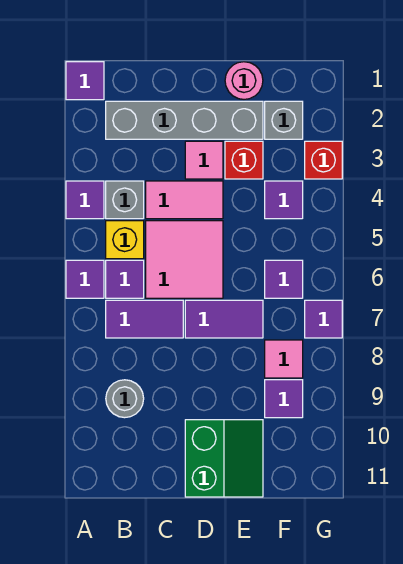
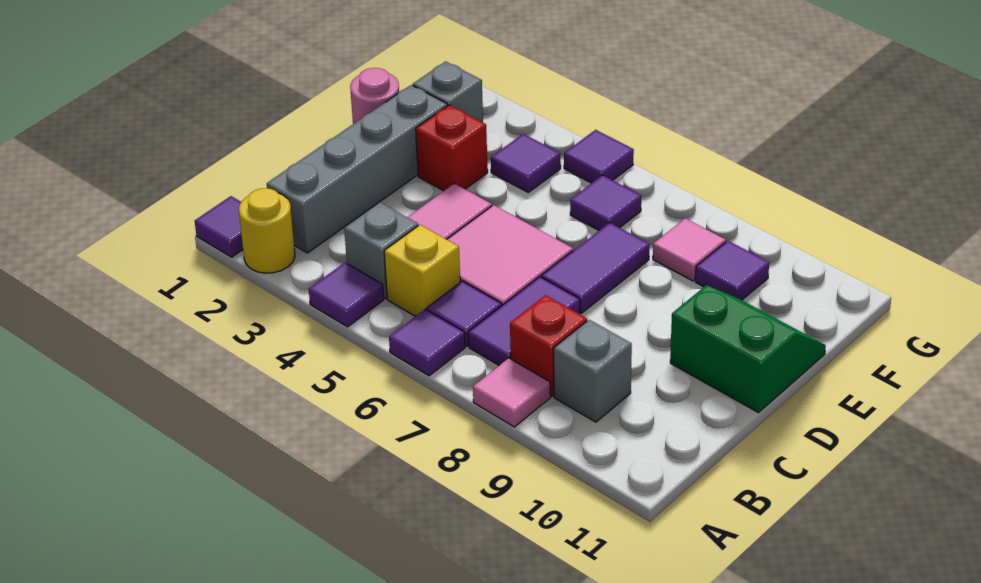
none -> yellow round brick A2 level 1
grey round brick B9 level 1 -> grey brick B9 level 1
pink tile D3 level 1 -> pink tile A8 level 1
red brick G3 level 1 -> red brick B8 level 1
purple tile G7 level 1 -> purple tile G5 level 1

